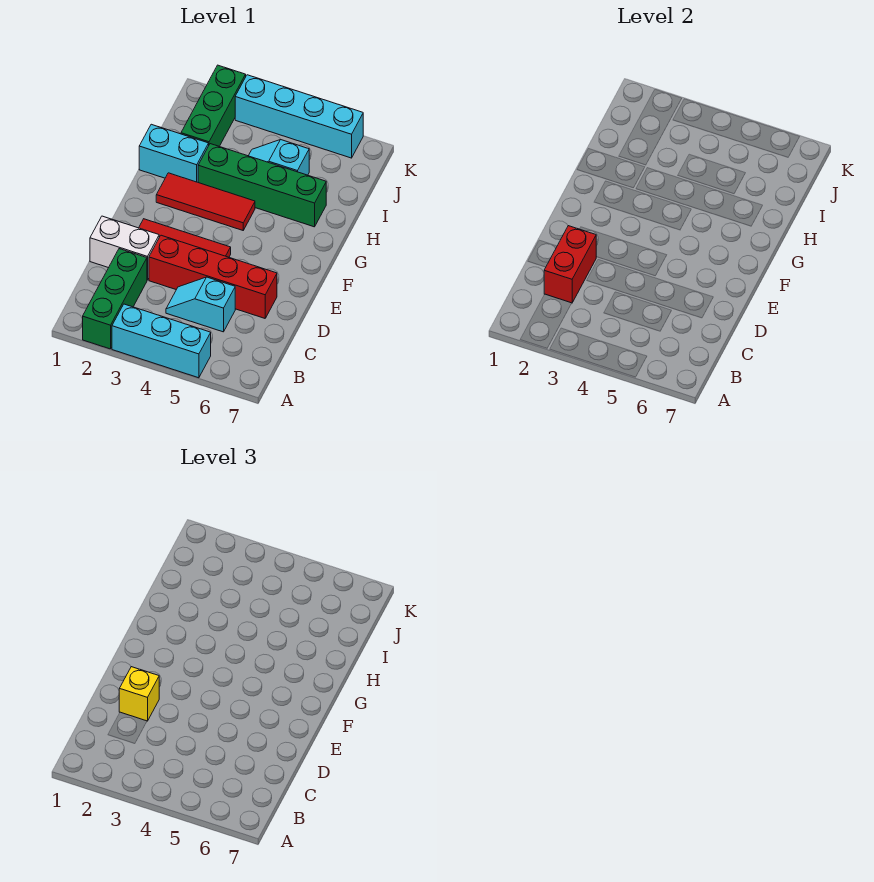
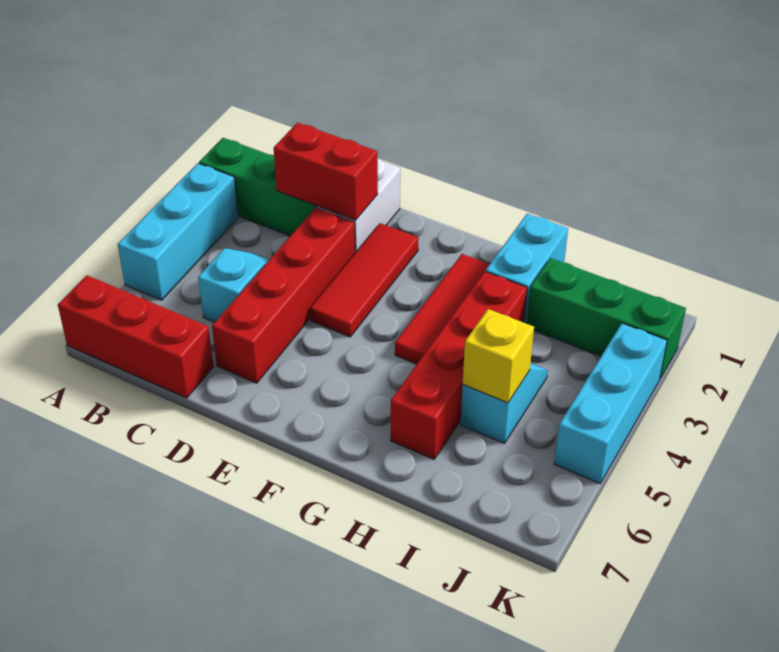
none -> red brick A7:C7 level 1
yellow brick D2 level 3 -> yellow brick I5 level 2
green brick H3:H6 level 1 -> red brick H3:H6 level 1
cyan brick K3:K6 level 1 -> cyan brick K3:K5 level 1

